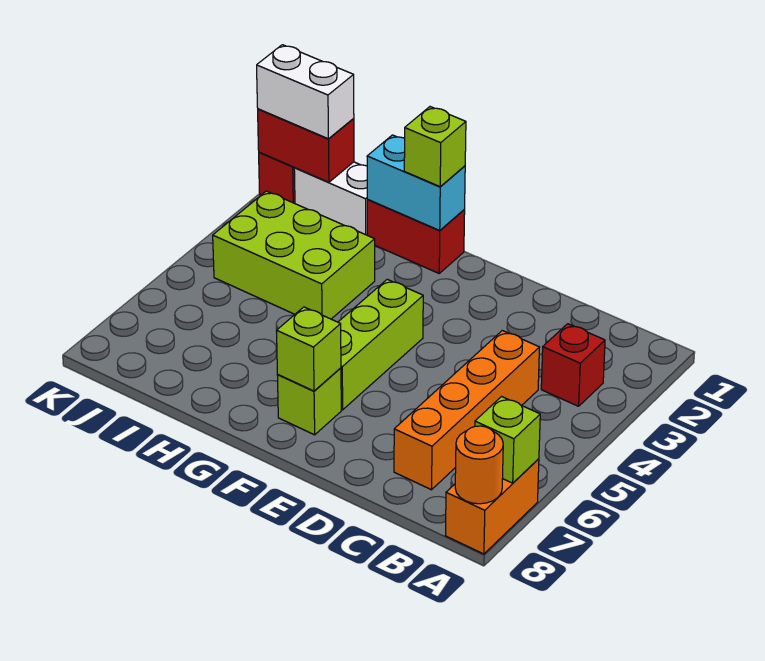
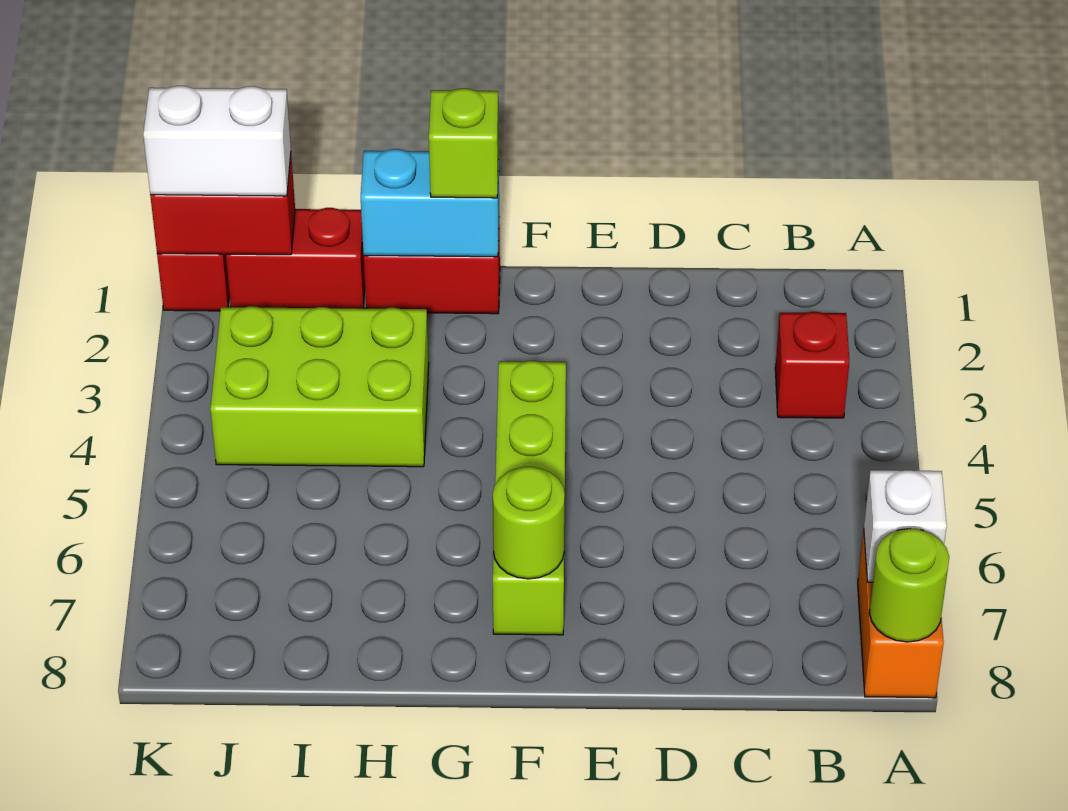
lime brick A7 level 2 -> white brick A7 level 2
orange round brick A8 level 2 -> lime round brick A8 level 2
orange brick C4:C7 level 1 -> none
lime brick F7 level 2 -> lime round brick F7 level 2
white brick I1:J1 level 1 -> red brick I1:J1 level 1

